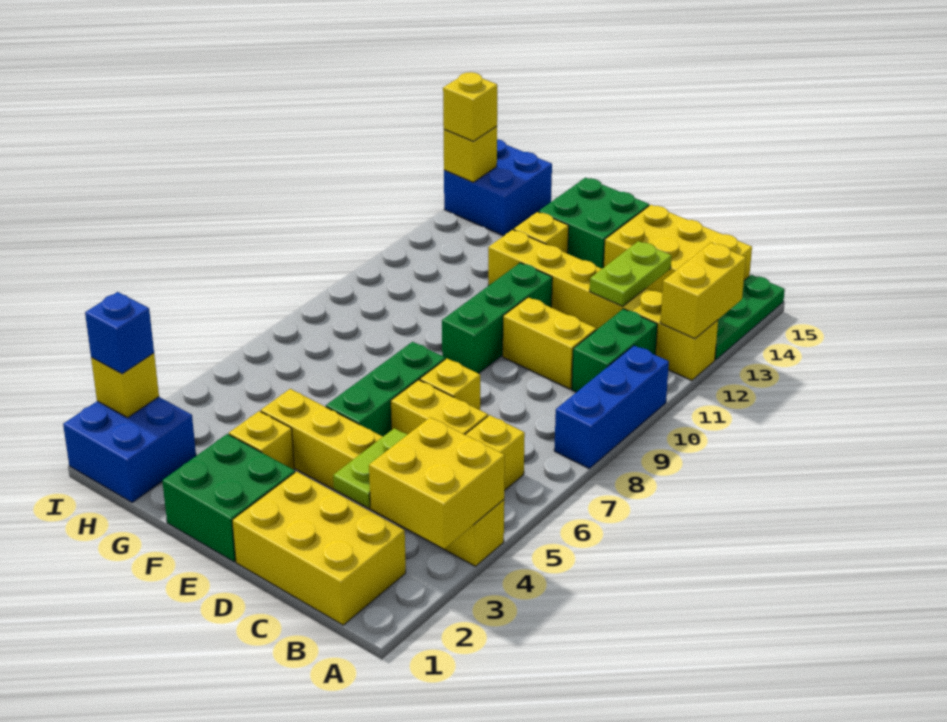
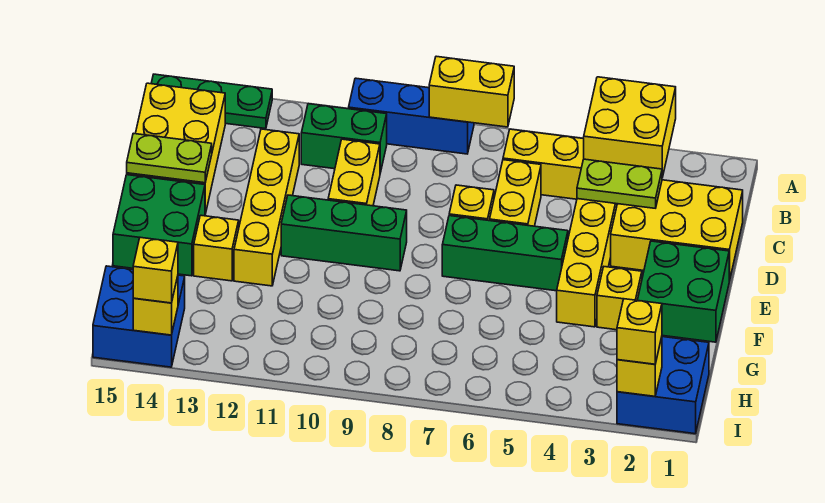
yellow brick A12:F12 level 1 -> yellow brick C12:F12 level 1
yellow brick A12:A13 level 2 -> yellow brick A7:A8 level 2
yellow brick B1:D2 level 1 -> yellow brick C1:D3 level 1
lime plate C12:C13 level 2 -> lime plate D14:D15 level 2
blue brick I2 level 3 -> yellow brick I2 level 3

